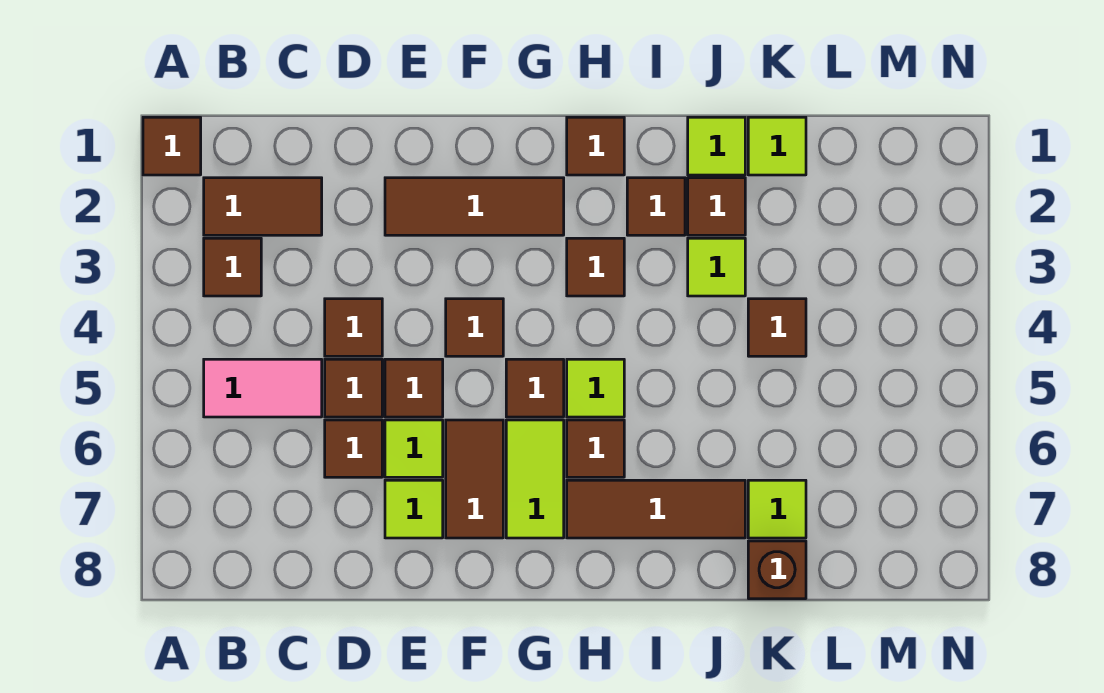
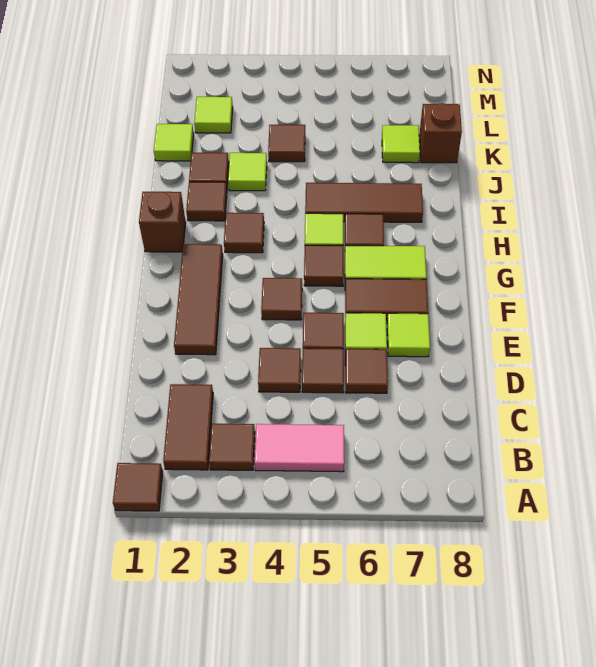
pink tile B5:C5 level 1 -> pink tile B4:B5 level 1
brown tile H1 level 1 -> brown brick H1 level 1
brown tile H7:J7 level 1 -> brown tile I5:I7 level 1
lime tile J1 level 1 -> lime tile L2 level 1

